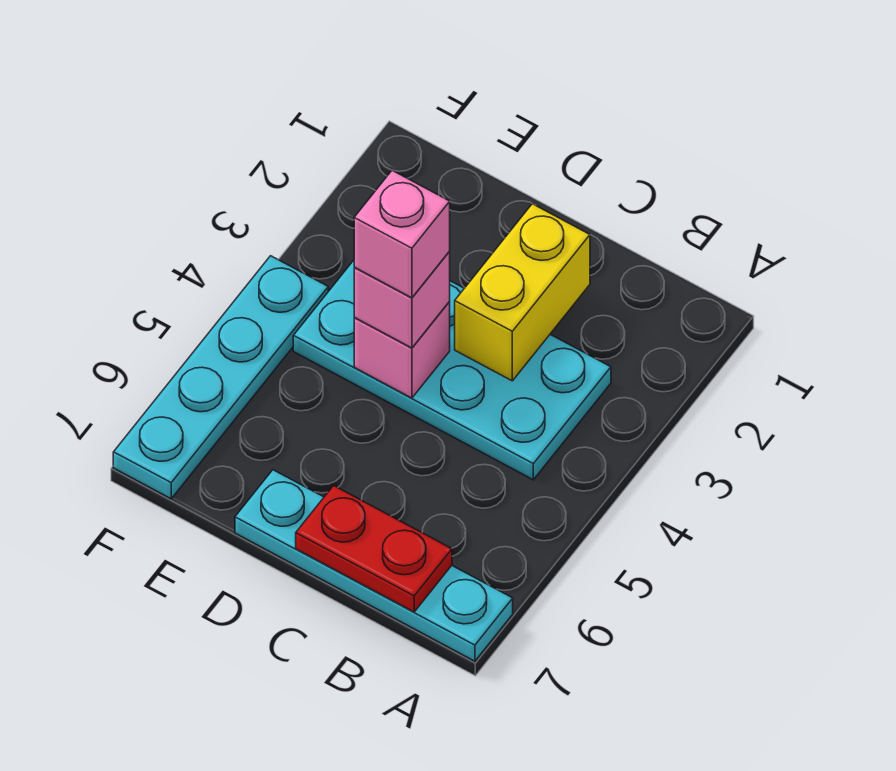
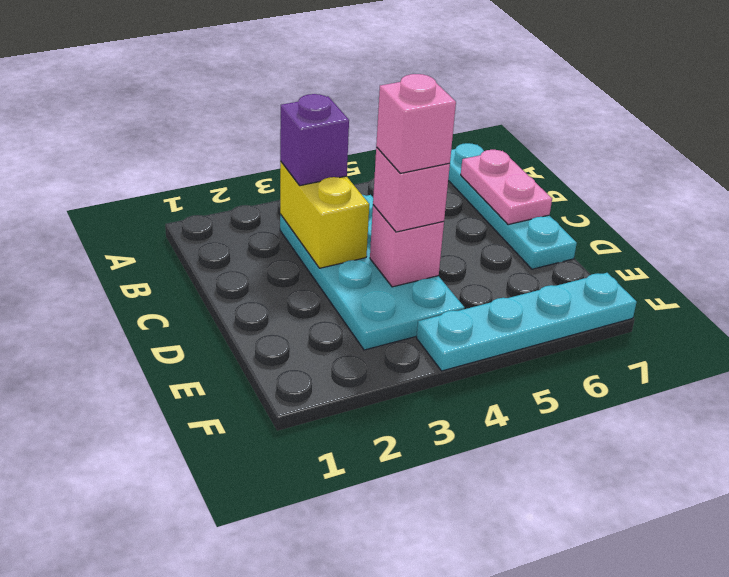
none -> purple brick B3 level 3
red plate B7:C7 level 2 -> pink plate B7:C7 level 2
yellow brick C2:C3 level 2 -> yellow brick B3:C3 level 2

